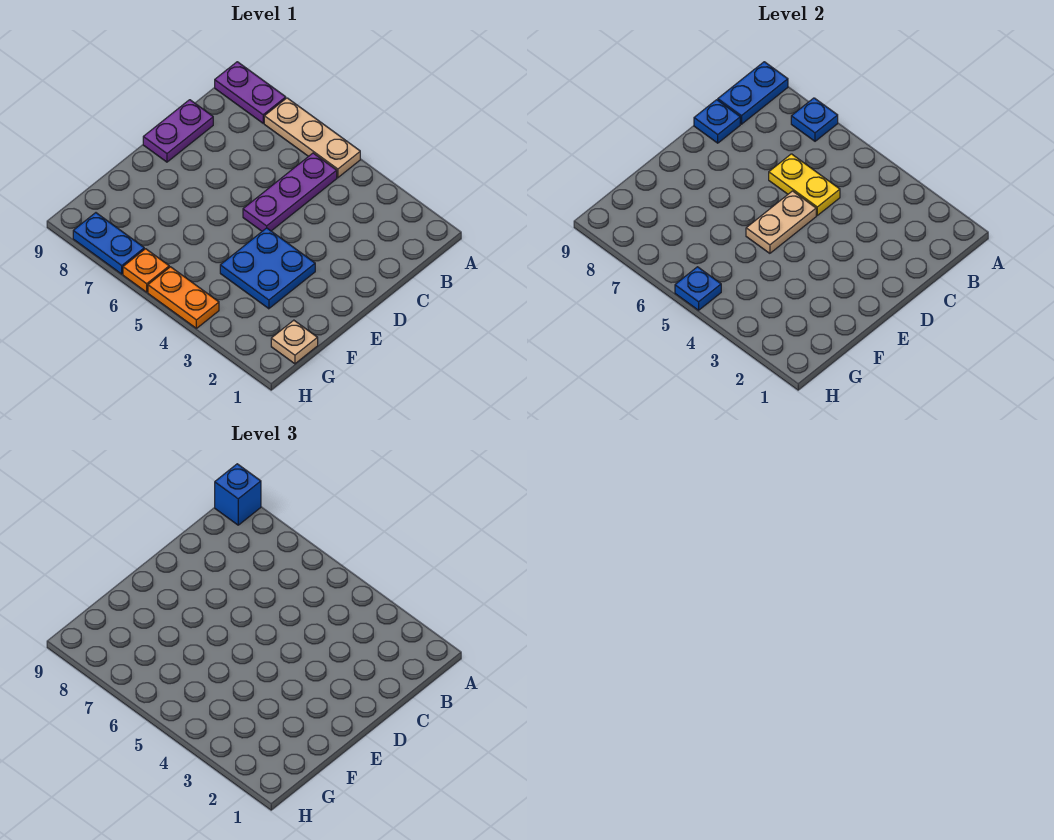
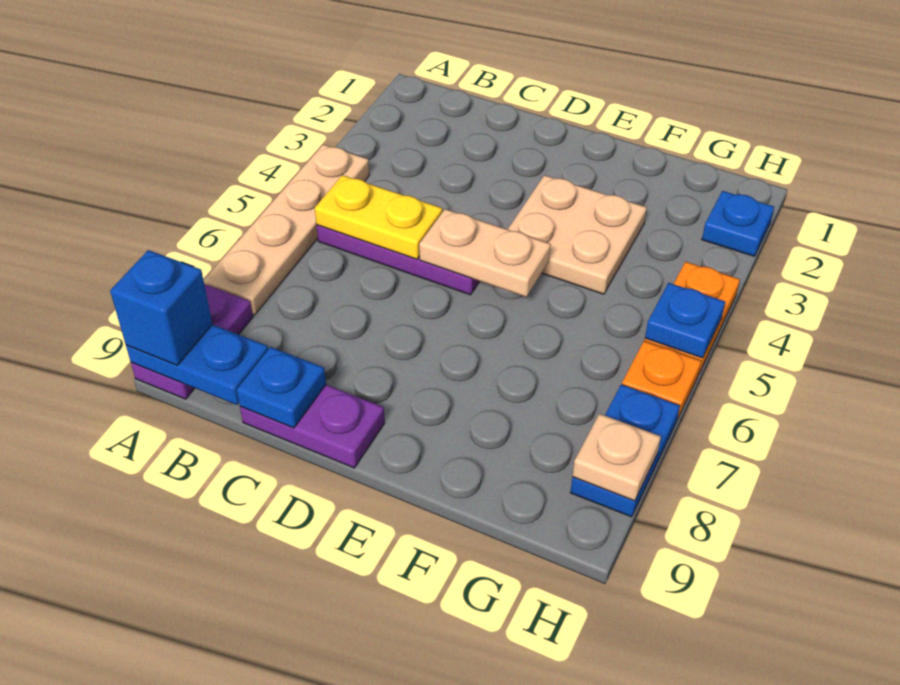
tan plate A5:A7 level 1 -> tan plate A4:A7 level 1
blue plate A7 level 2 -> blue plate H2 level 1
yellow plate C5:C6 level 2 -> yellow plate B5:C5 level 2
blue plate E3:F4 level 1 -> tan plate E3:F4 level 1
tan plate G1 level 1 -> tan plate H8 level 2

